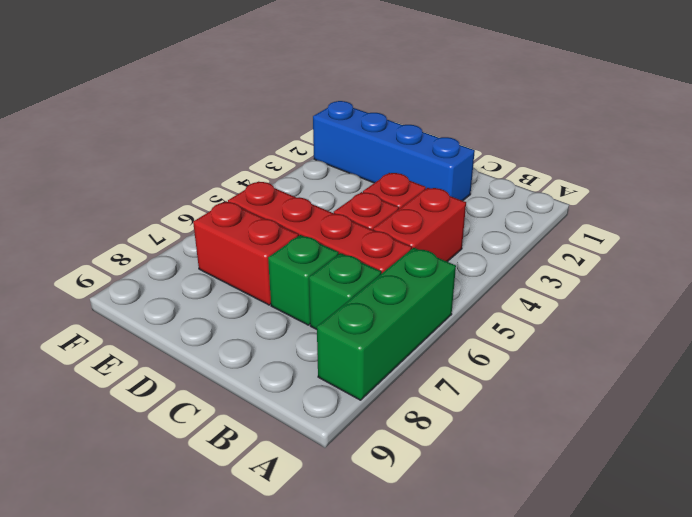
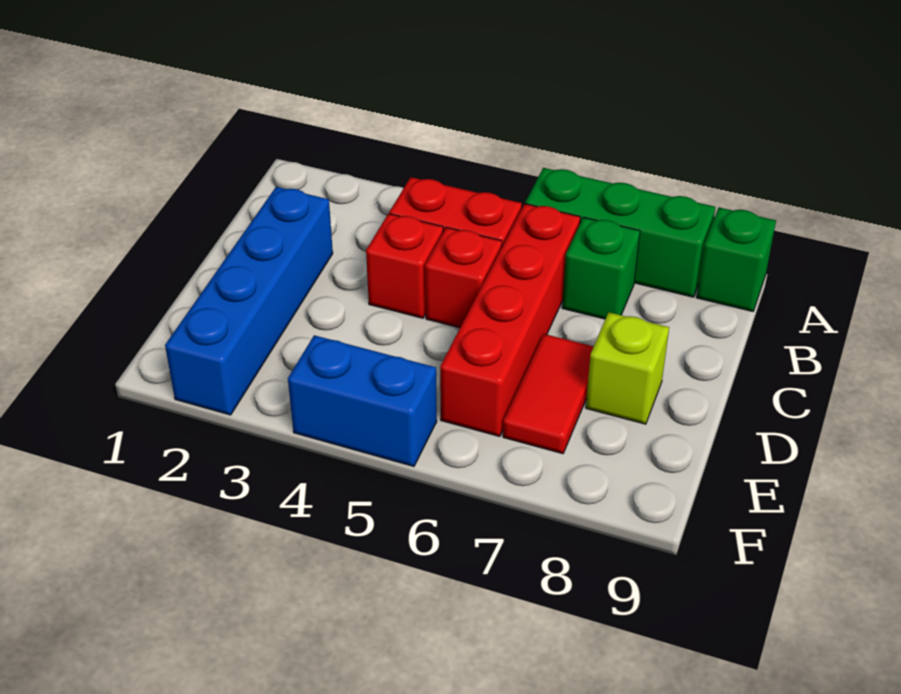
green brick C7 level 1 -> green brick A9 level 1
red brick D7:E7 level 1 -> red tile D7:E7 level 1
none -> lime brick D8 level 1
none -> blue brick F4:F5 level 1

